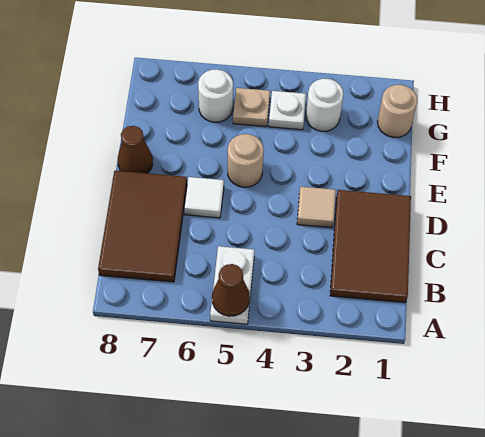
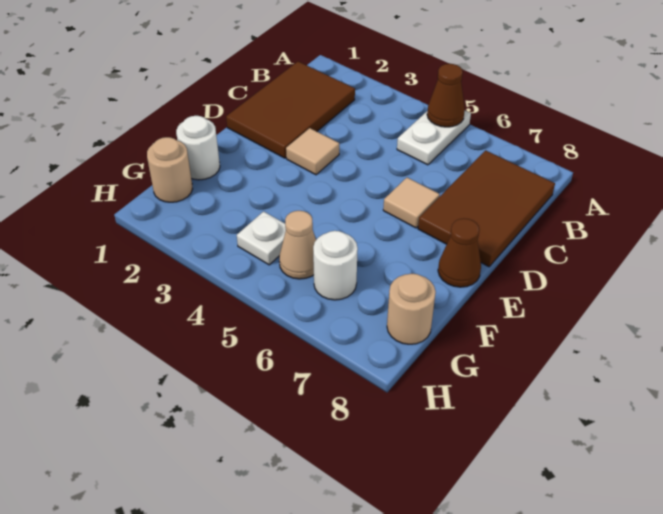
white tile D6 level 1 -> tan tile D6 level 1
tan round brick E5 level 1 -> tan round brick G8 level 1
white round brick G3 level 1 -> white round brick F1 level 1
tan plate G5 level 1 -> tan cone G5 level 1

